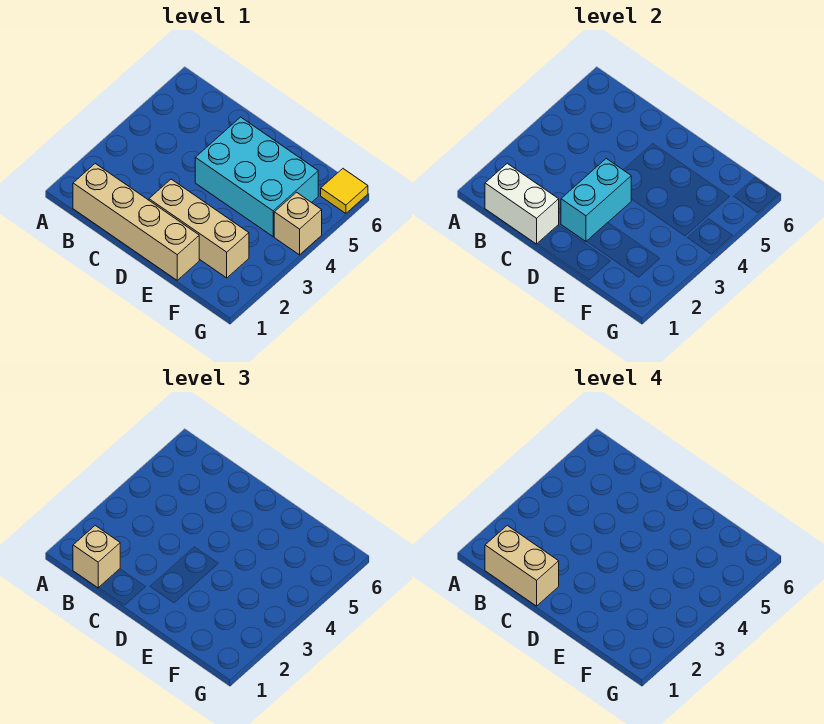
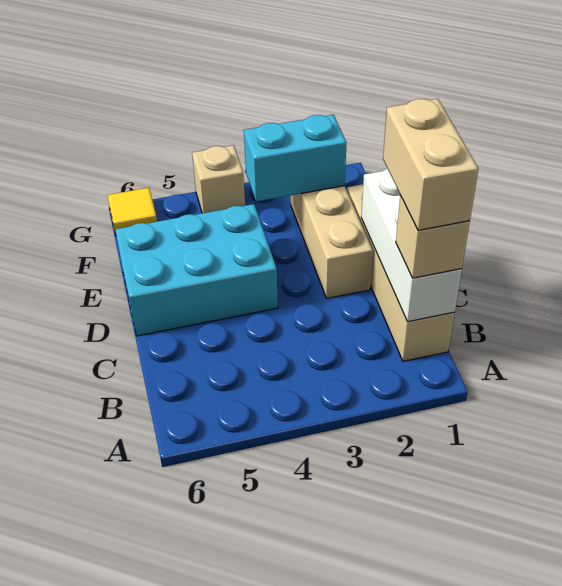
white brick B1:C1 level 2 -> white brick B1:D1 level 2
cyan brick D2:D3 level 2 -> cyan brick F2:F3 level 2
cyan brick D4:F5 level 1 -> cyan brick D4:E6 level 1

